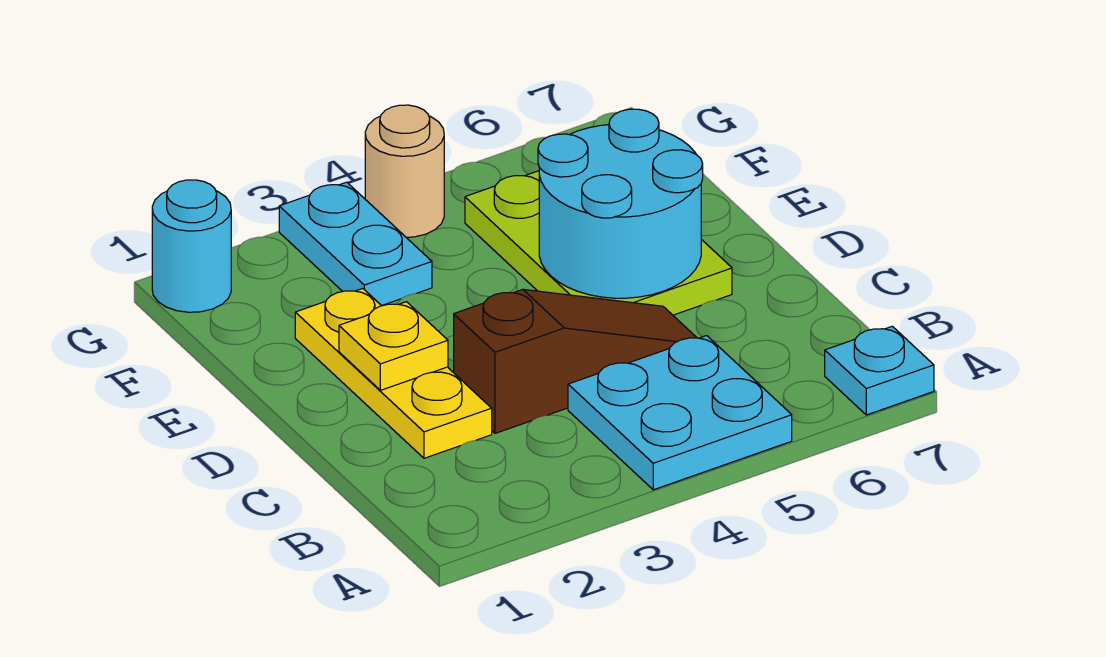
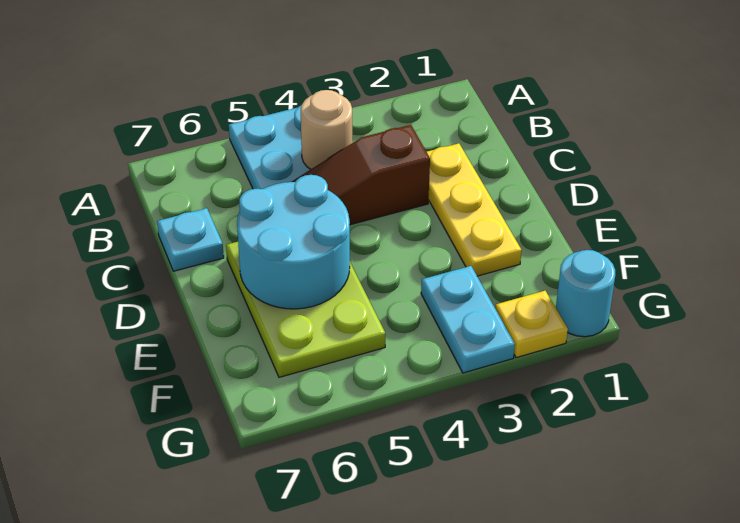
cyan plate A7 level 1 -> cyan plate C7 level 1
yellow plate D2 level 2 -> yellow plate G2 level 1
tan round brick G4 level 1 -> tan round brick B4 level 2

